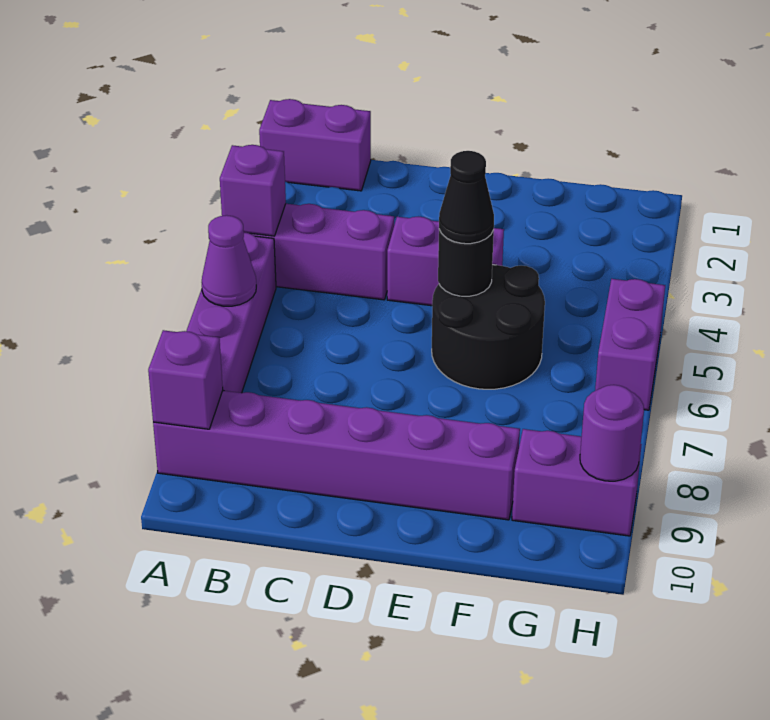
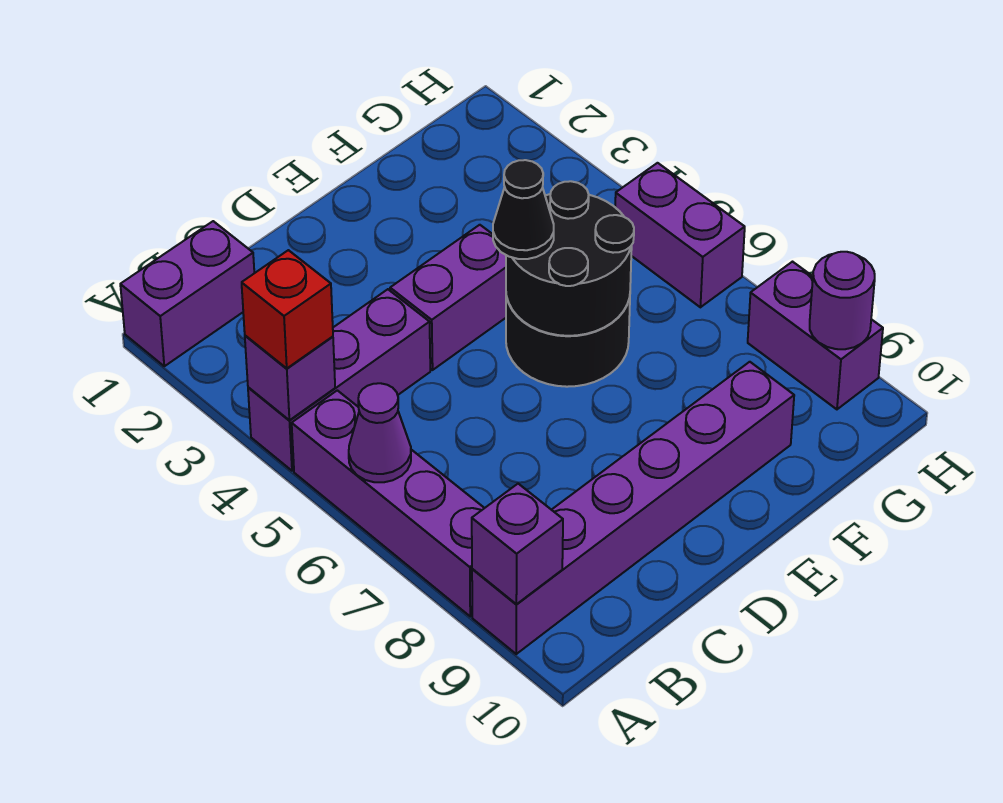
none -> red brick A4 level 3
black round brick E5 level 2 -> black round brick E5:F6 level 2
purple brick G9:H9 level 1 -> purple brick H8:H9 level 1

